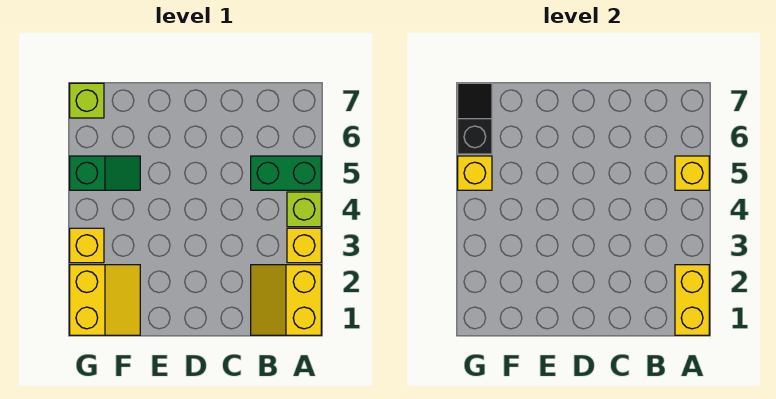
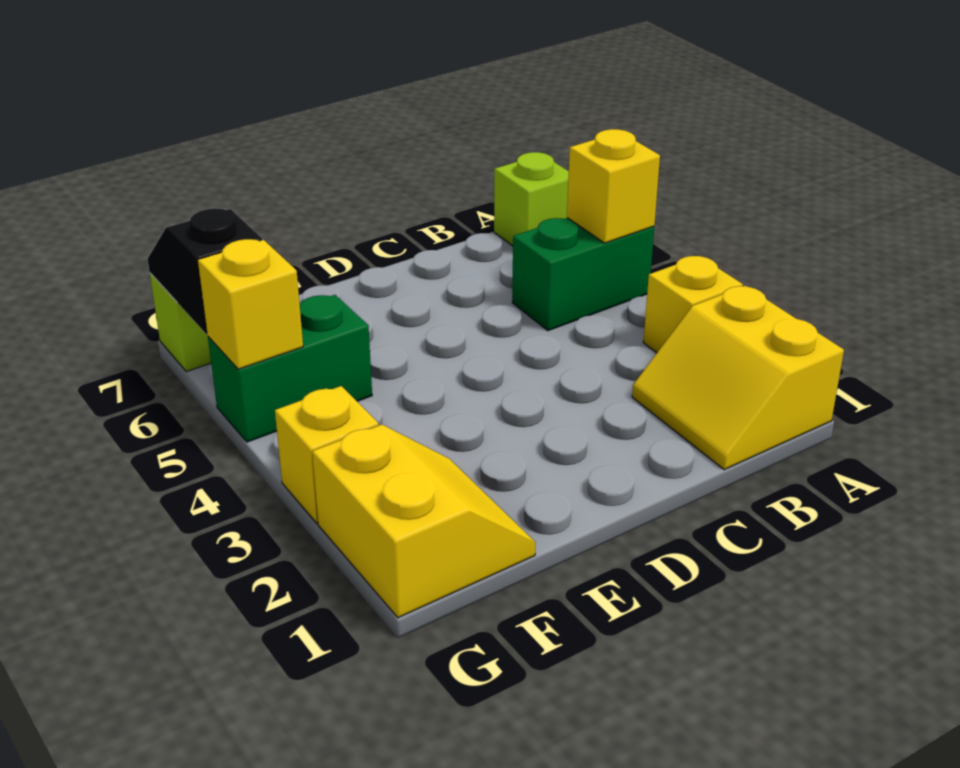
yellow brick A1:A2 level 2 -> none
lime brick A4 level 1 -> lime brick A7 level 1
green slope F5:G5 level 1 top G -> green brick F5:G5 level 1

